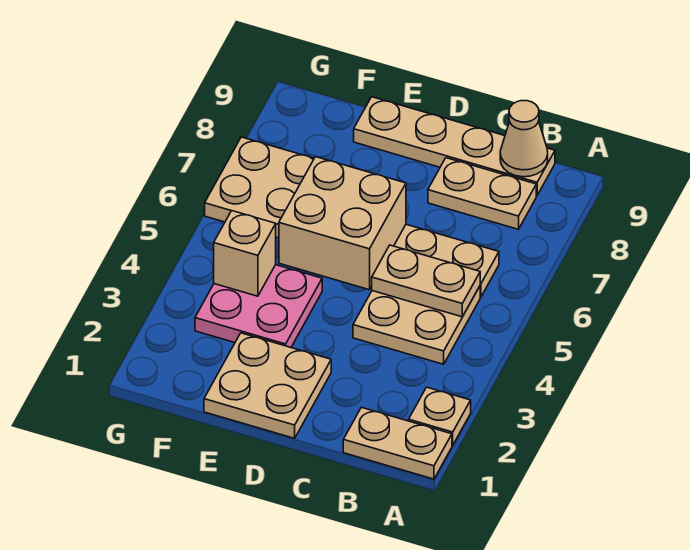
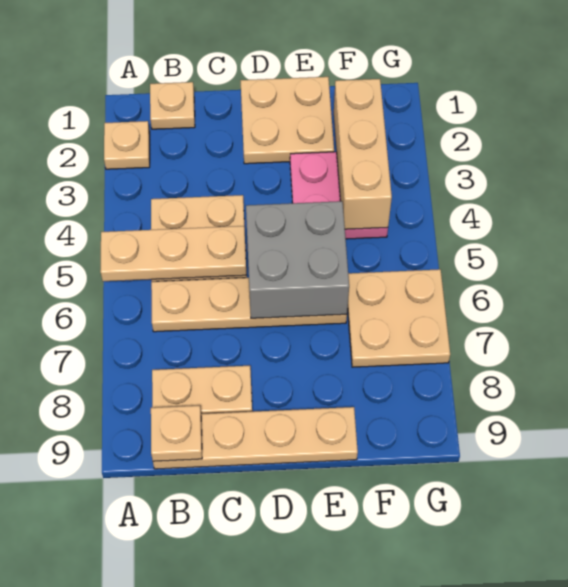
tan plate A1:B1 level 1 -> tan plate B1 level 1
tan plate B5:C5 level 2 -> tan plate A5:C5 level 2
tan cone B9 level 2 -> tan plate B9 level 2
tan brick D5:E6 level 2 -> grey brick D5:E6 level 2
tan brick F4 level 2 -> tan brick F2:F4 level 2

